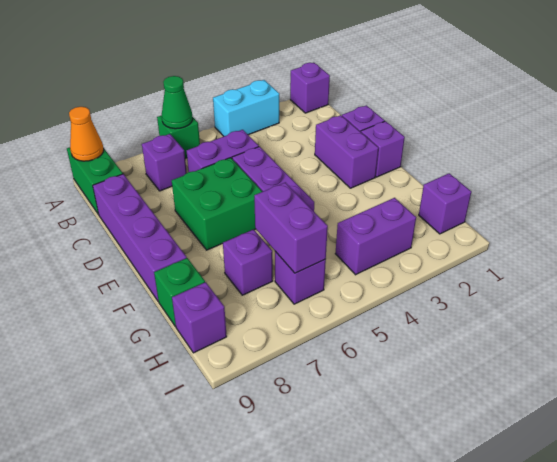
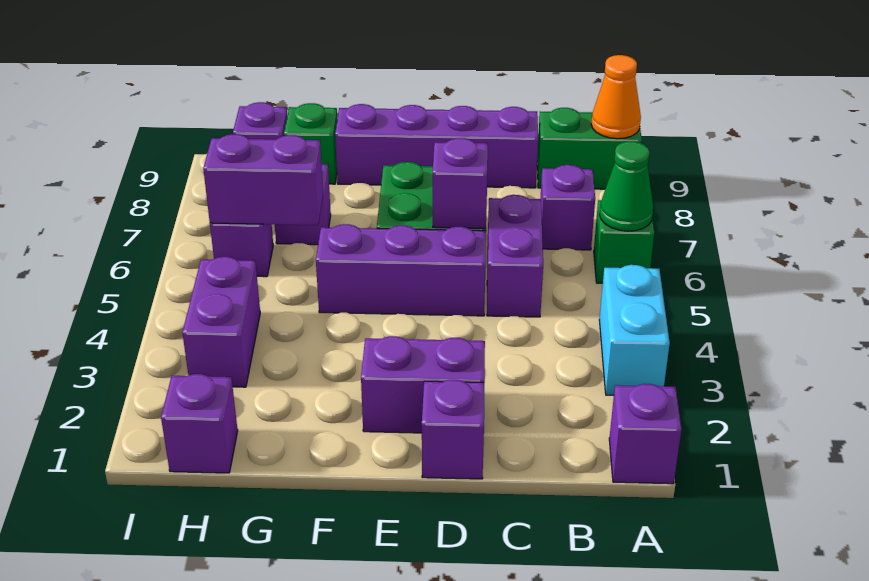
purple brick E1 level 1 -> purple brick D6 level 2

